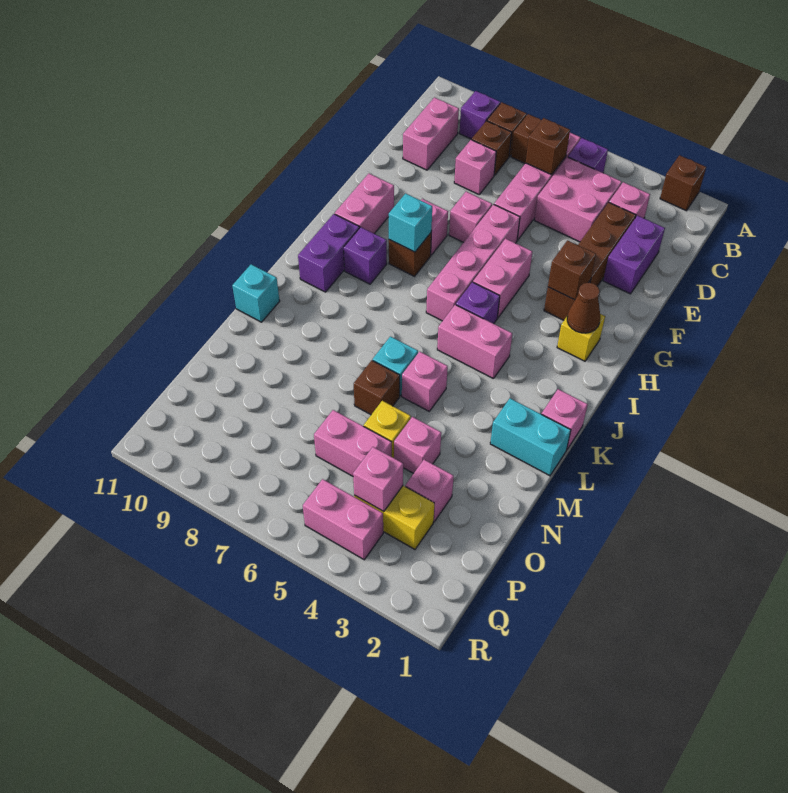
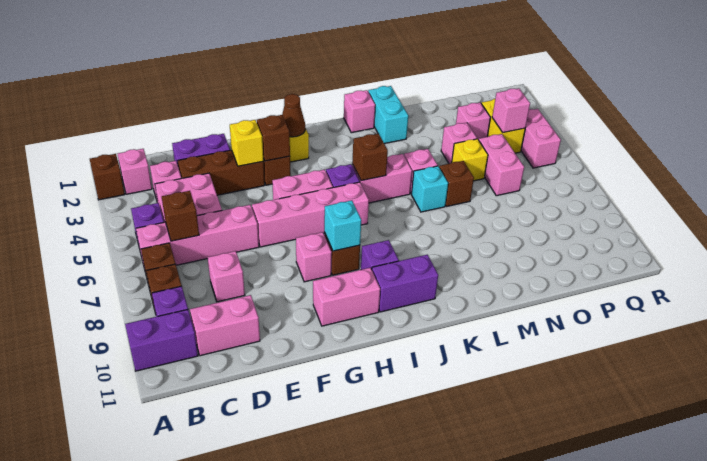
none -> purple brick A10:B10 level 1
brown brick C8 level 1 -> brown brick J5 level 2
none -> yellow brick F3 level 2
pink brick F7 level 1 -> pink brick B2 level 1
pink brick J4:J5 level 1 -> pink brick J5:K5 level 1
cyan brick L11 level 1 -> none

